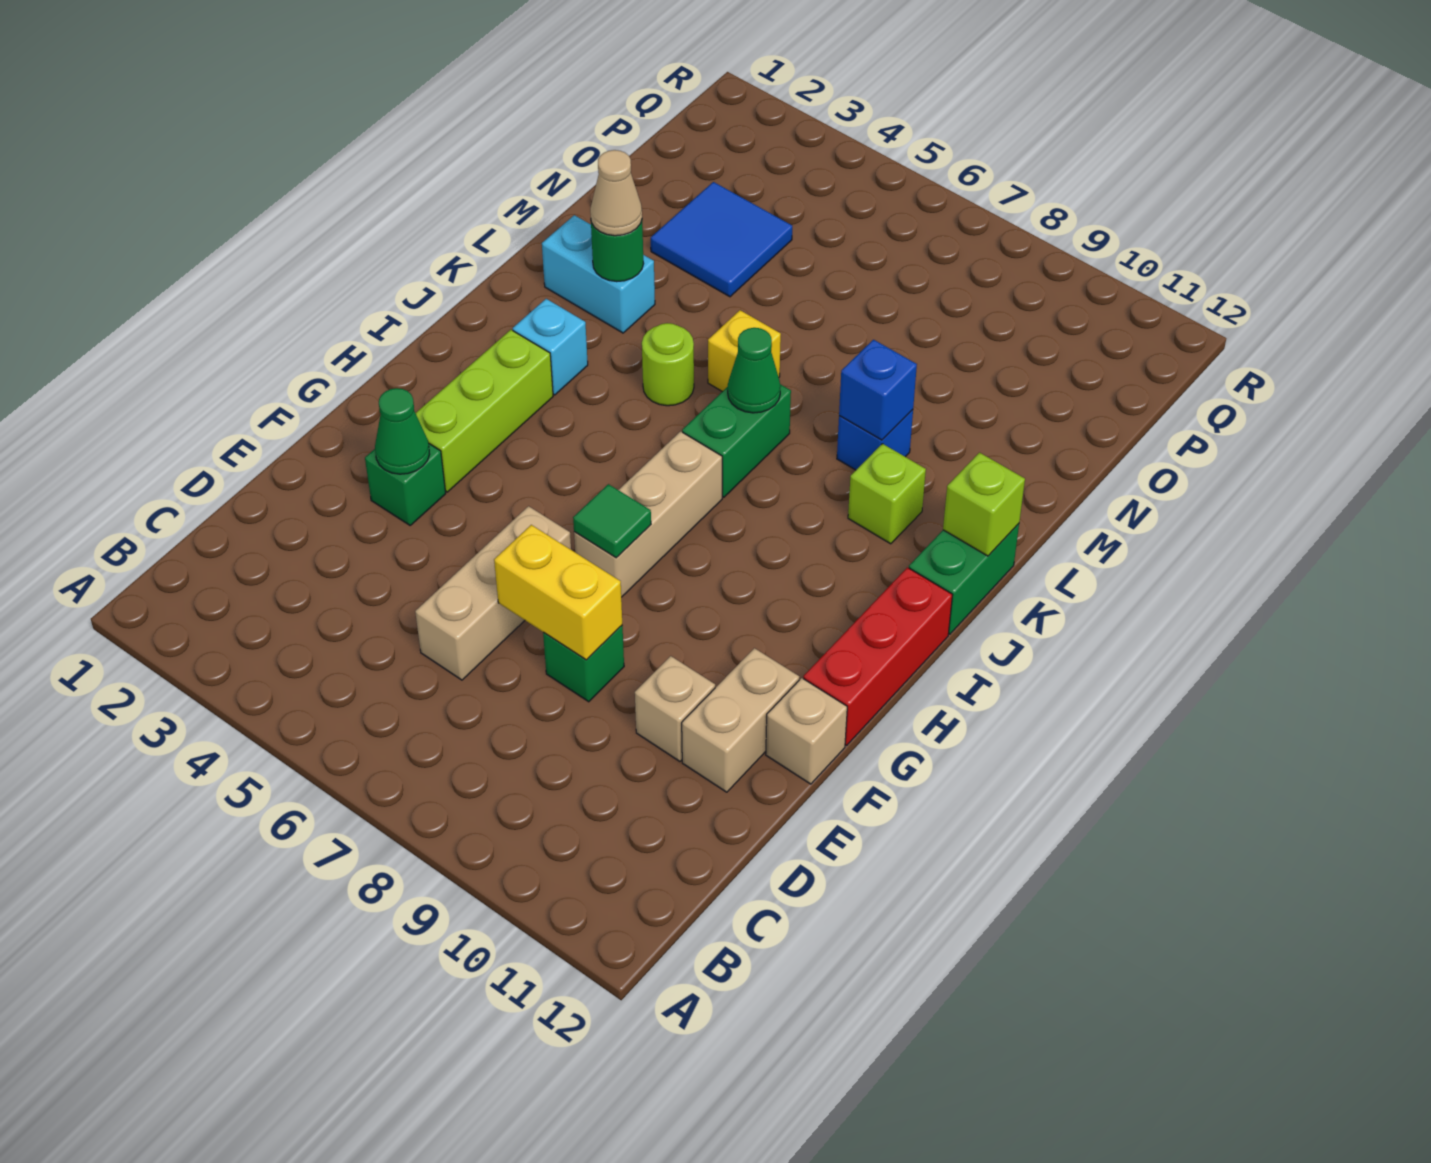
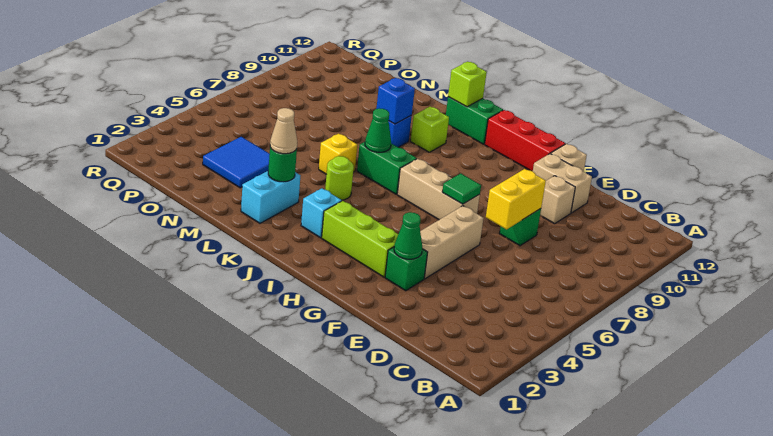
tan brick D6:F6 level 1 -> tan brick F4:F6 level 1

